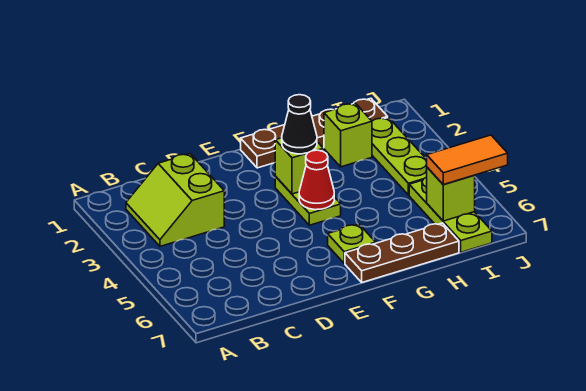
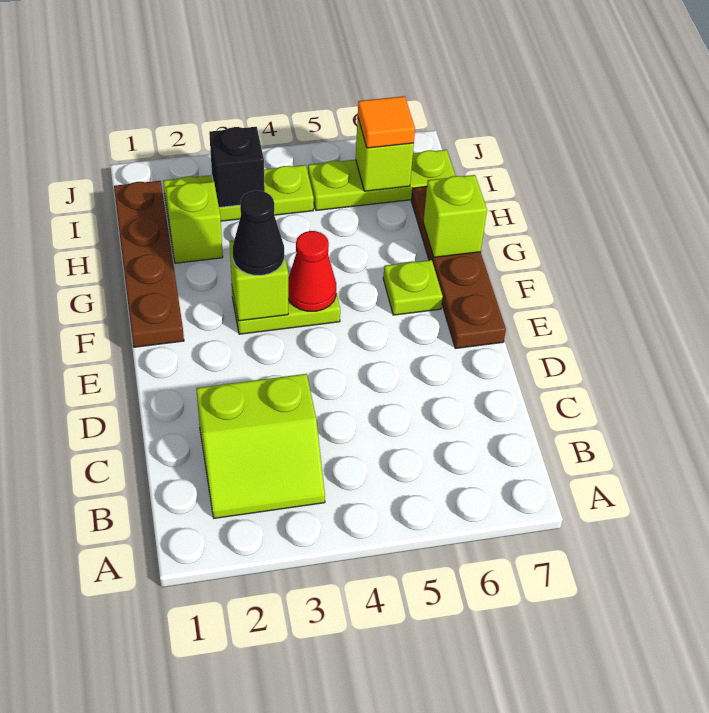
brown plate F7:H7 level 1 -> brown plate E7:H7 level 1
none -> lime brick G7 level 2
none -> black brick I3 level 2
orange tile I6:J6 level 3 -> orange tile I6 level 3

